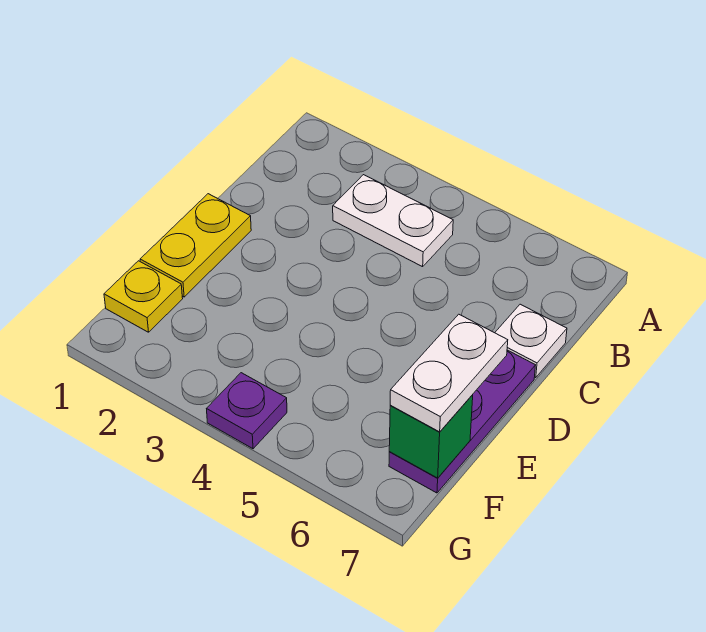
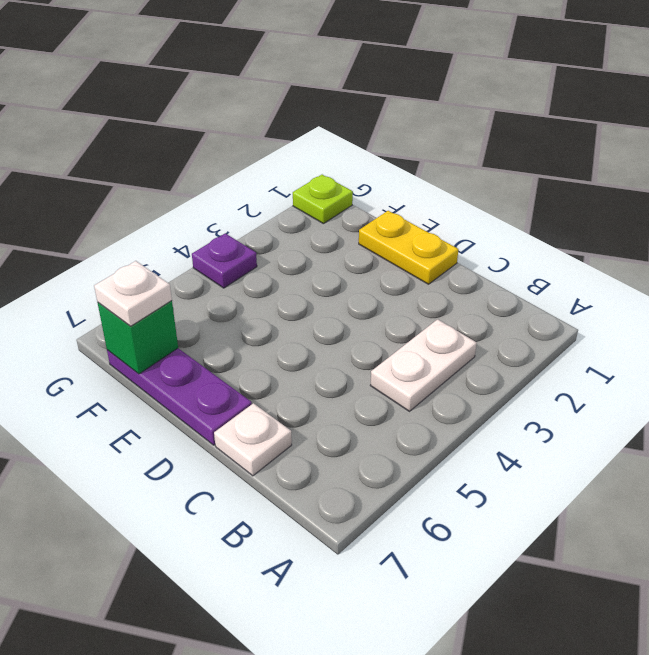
white plate E7:F7 level 3 -> white plate F7 level 3
yellow plate F1 level 1 -> none
none -> lime plate G1 level 1

